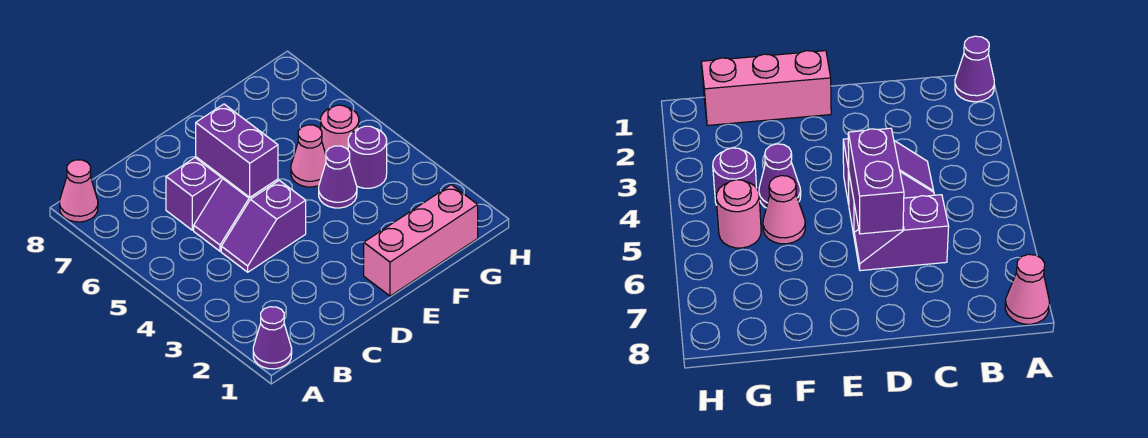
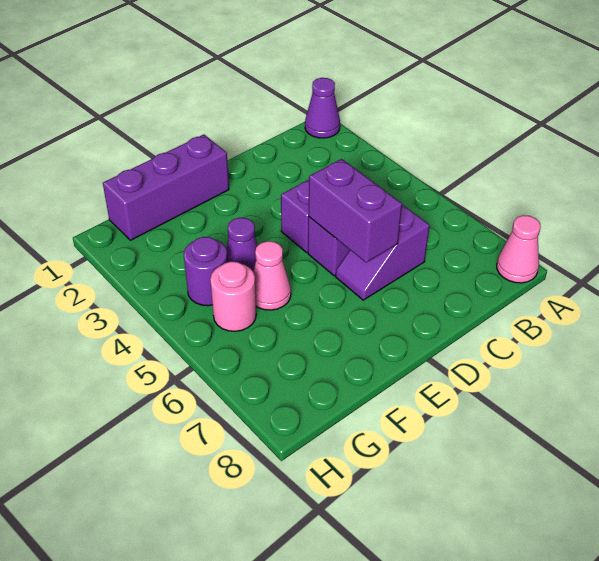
pink brick E1:G1 level 1 -> purple brick E1:G1 level 1

